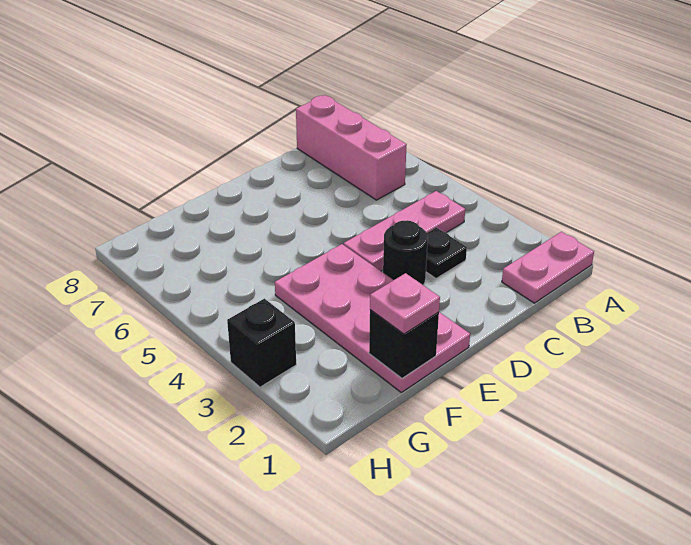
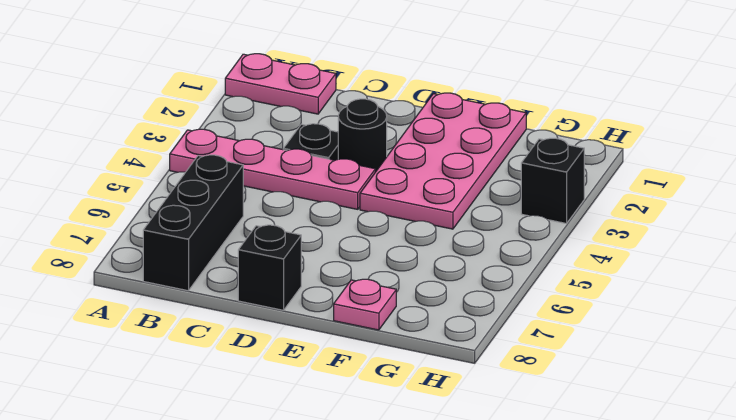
pink plate B4:D4 level 1 -> pink plate A4:D4 level 1
pink brick B6:B8 level 1 -> black brick B6:B8 level 1
black brick F1 level 2 -> black brick D8 level 1
pink plate F1 level 3 -> pink plate F8 level 1

